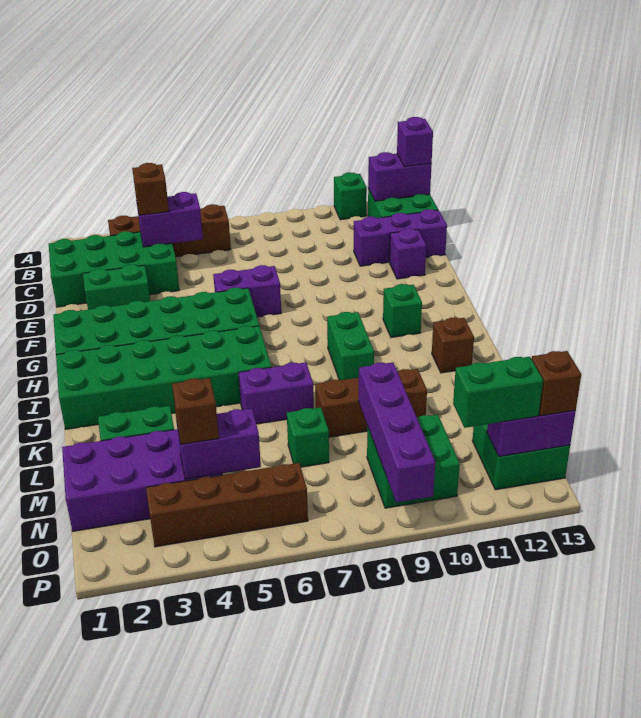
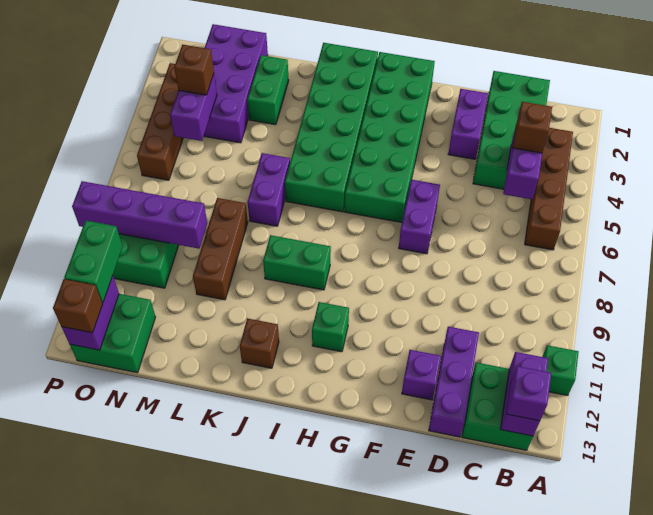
green brick E2:E3 level 1 -> purple brick E2:E3 level 1
green brick M7 level 1 -> none

